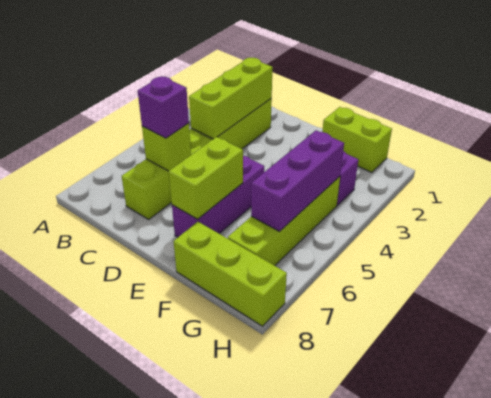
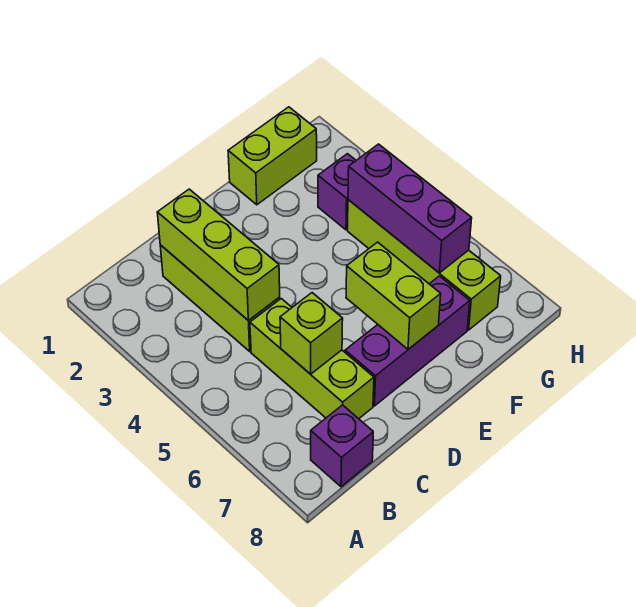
purple brick C6 level 3 -> purple brick B8 level 1
purple brick E5:E7 level 1 -> purple brick D7:F7 level 1
lime brick F8:H8 level 1 -> none

